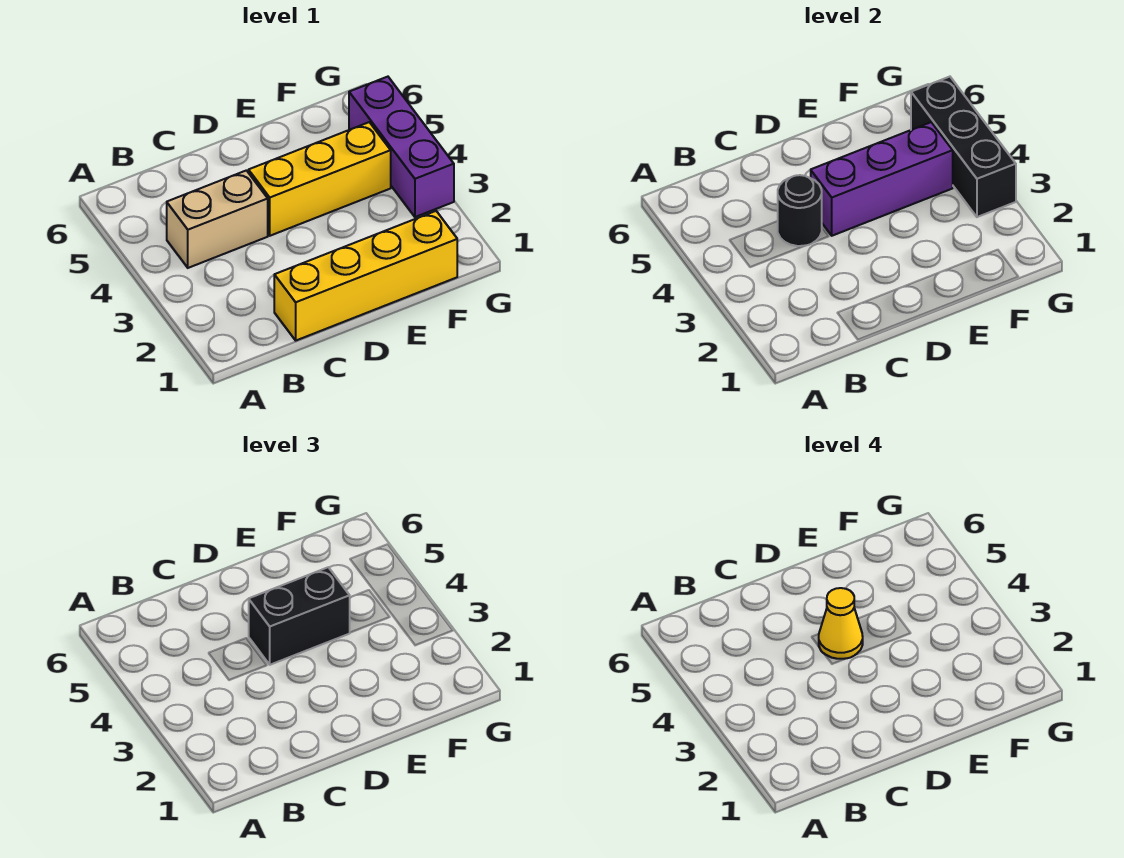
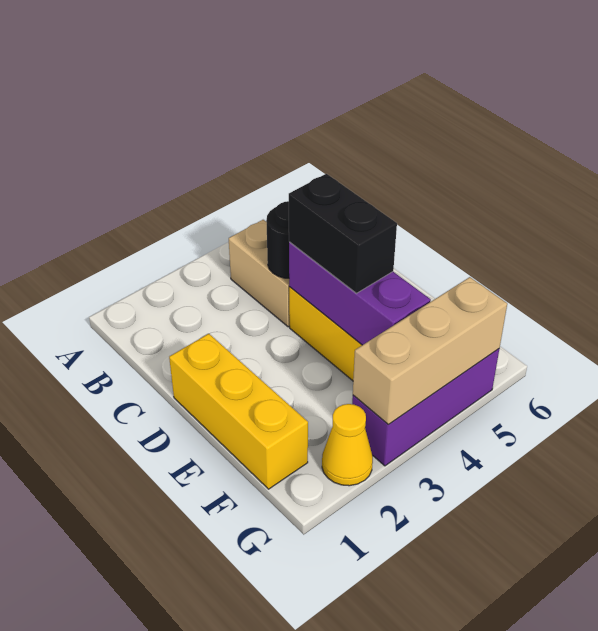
yellow brick C1:F1 level 1 -> yellow brick D1:F1 level 1
yellow cone D4 level 4 -> yellow cone G2 level 1
black brick G3:G5 level 2 -> tan brick G3:G5 level 2

